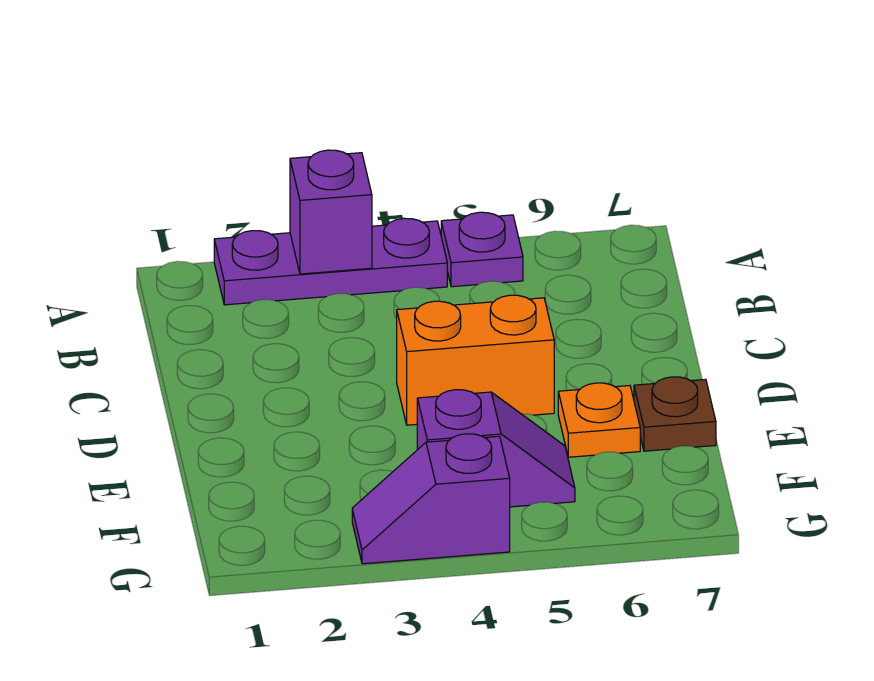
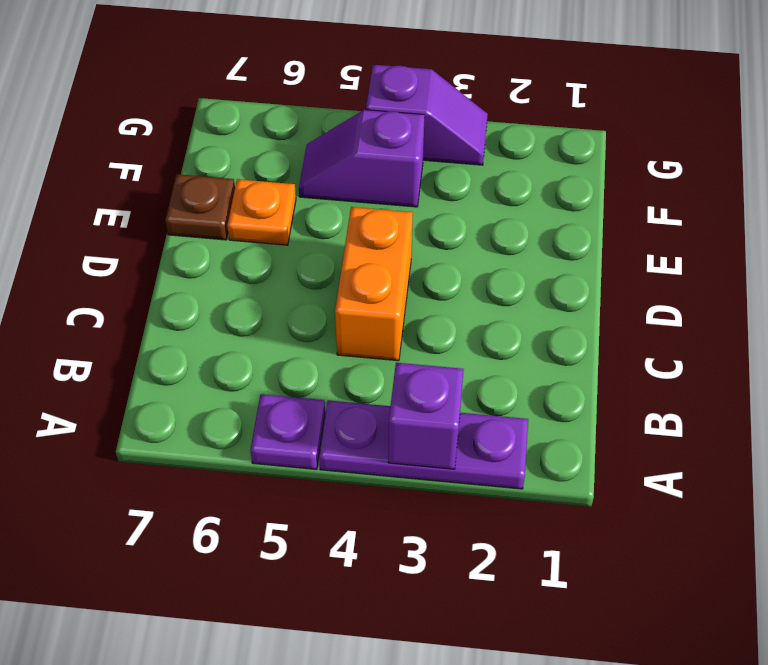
orange brick D4:D5 level 1 -> orange brick C4:D4 level 1

